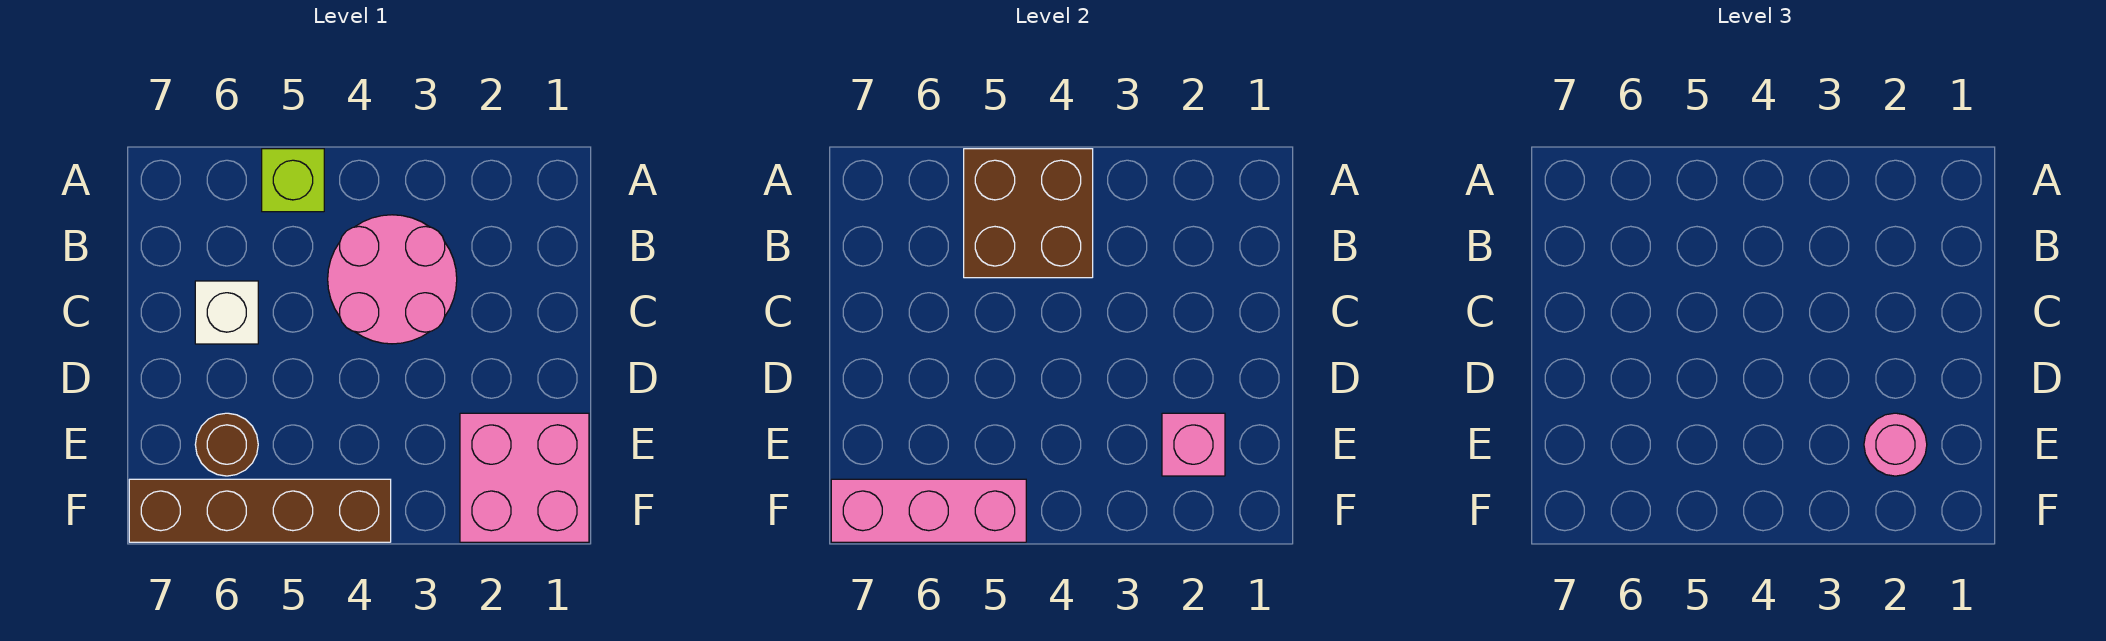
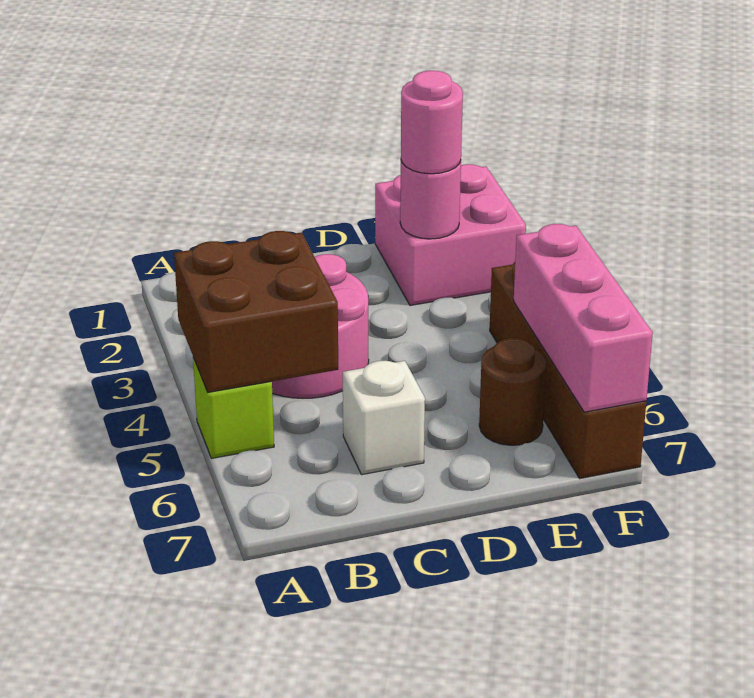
pink brick E2 level 2 -> pink round brick E2 level 2

